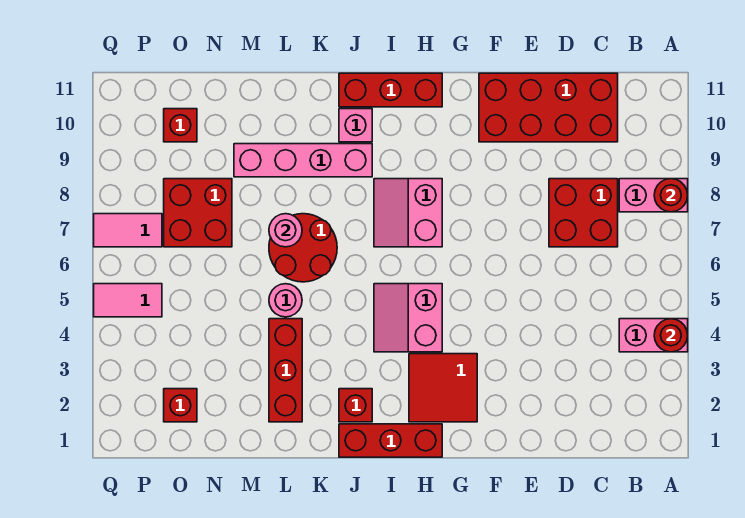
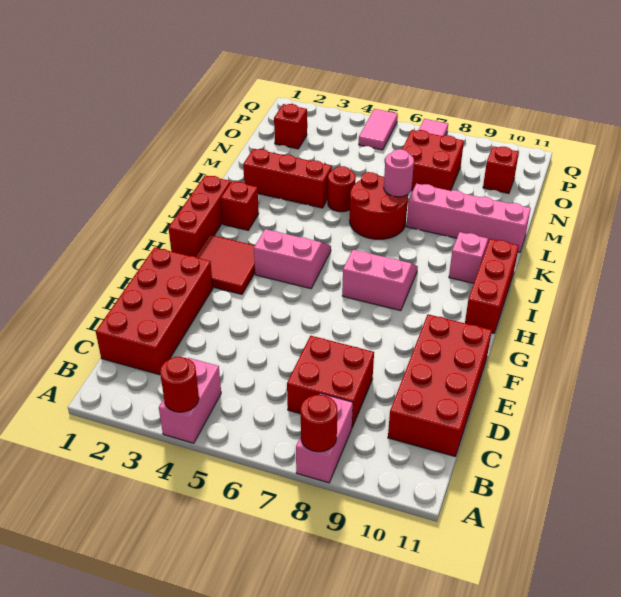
none -> red brick C1:F2 level 1
pink brick J9:M9 level 1 -> pink brick L8:L11 level 1
pink round brick L5 level 1 -> red round brick L5 level 1

